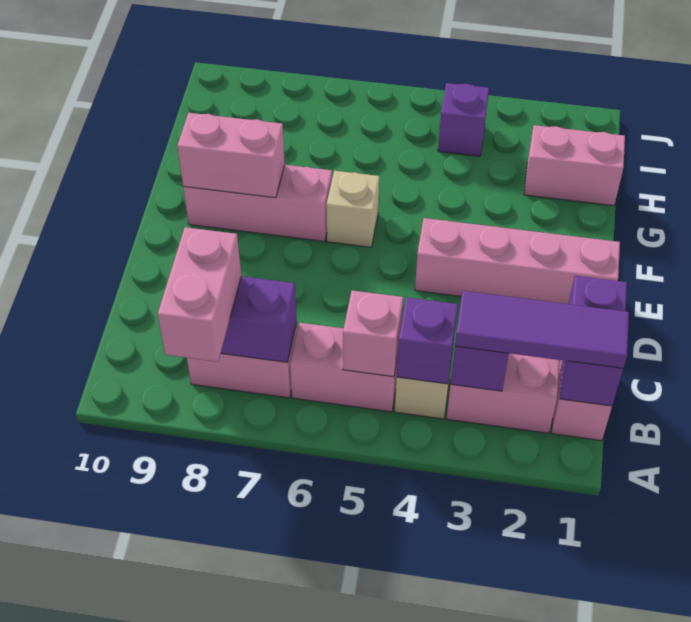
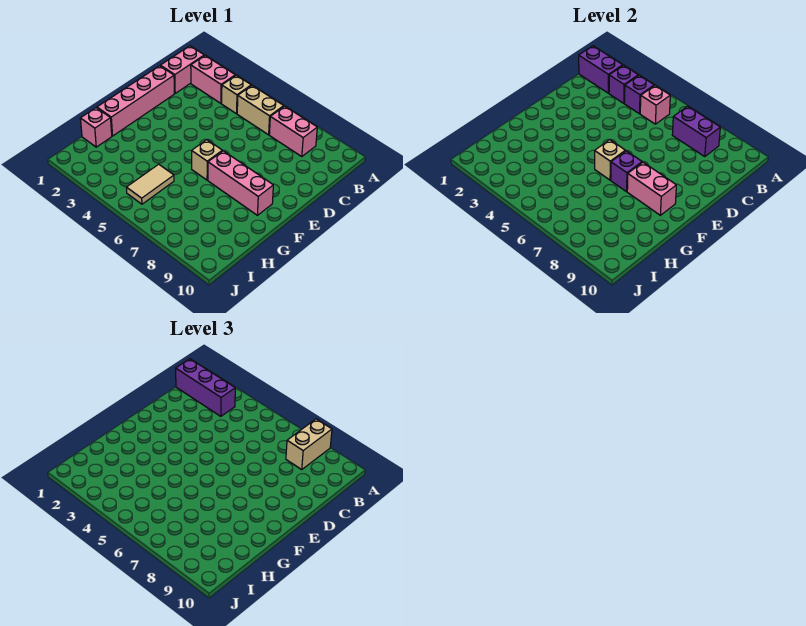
pink brick A8:B8 level 3 -> tan brick A8:B8 level 3
purple brick B1:C1 level 2 -> purple brick B1:B2 level 2
purple tile B1:B3 level 3 -> purple brick B1:B3 level 3
pink brick B5:B6 level 1 -> tan brick B5:B6 level 1
pink brick E1:E4 level 1 -> pink brick D1:G1 level 1
none -> tan brick F6 level 2
pink brick H1:H2 level 1 -> pink brick H1 level 1
none -> tan tile H5:I5 level 1
purple brick I4 level 1 -> purple brick F7 level 2

